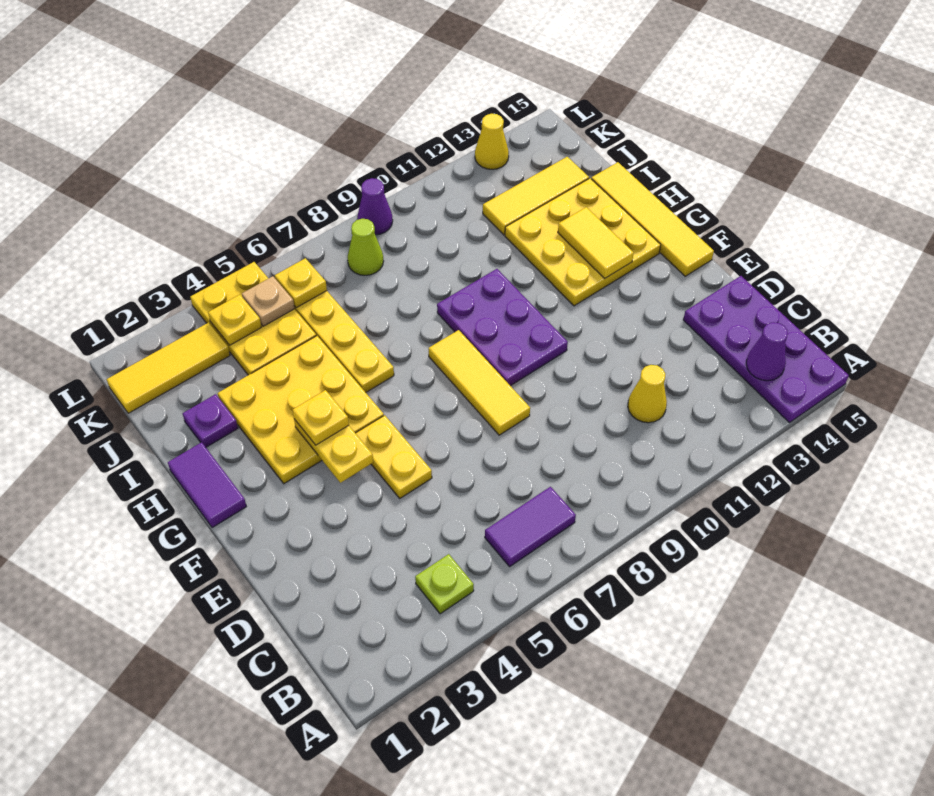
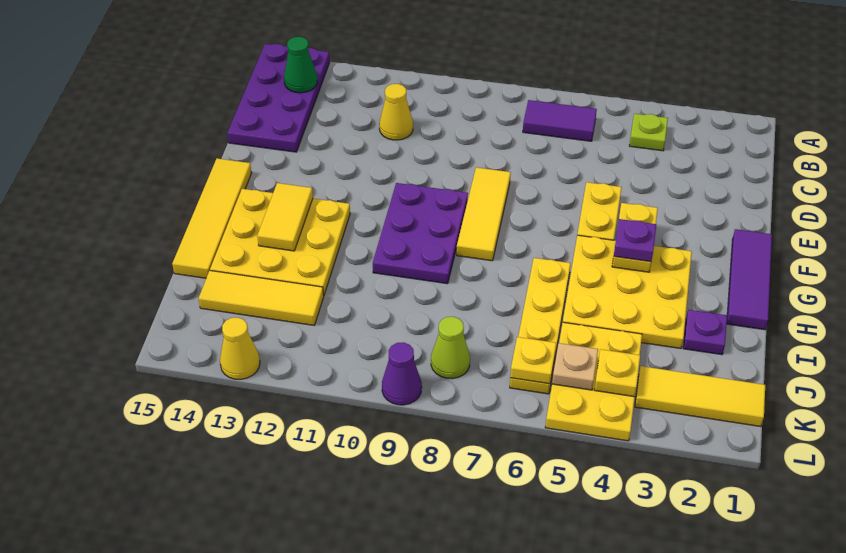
purple cone B14 level 2 -> green cone B14 level 2
purple tile G1:H1 level 1 -> purple tile F1:H1 level 1
yellow plate G4 level 3 -> purple plate G4 level 3

